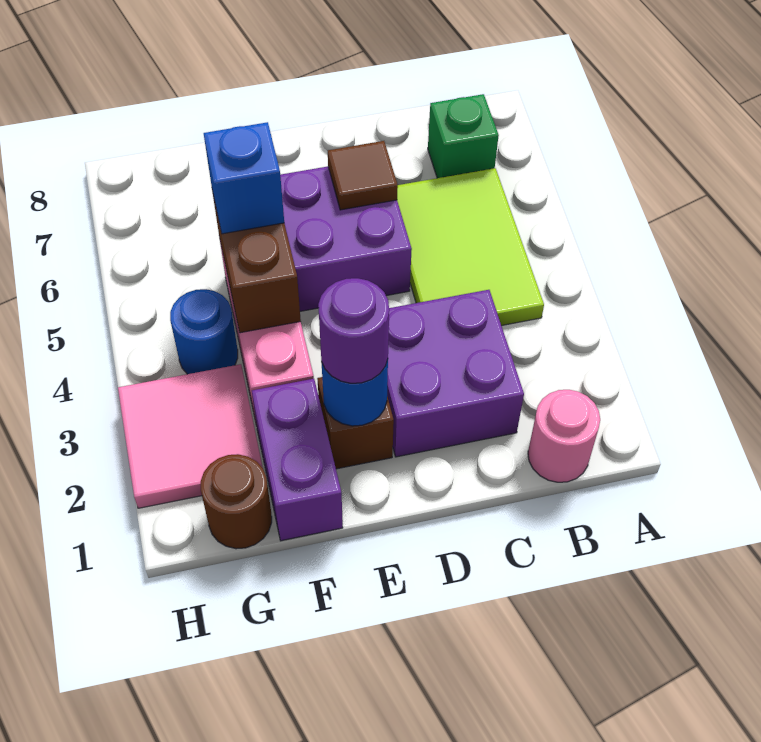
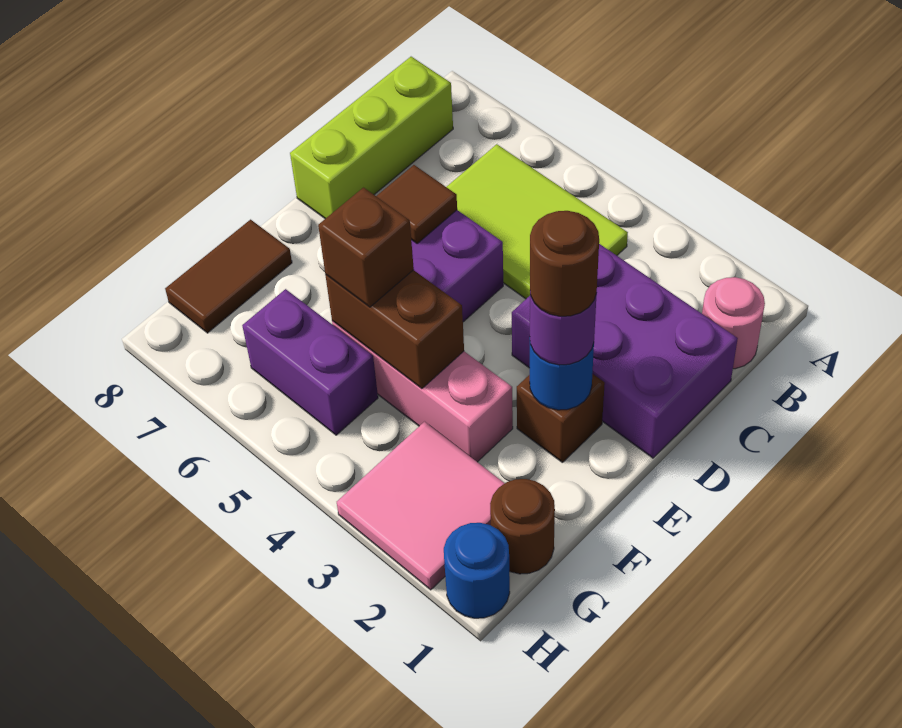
green brick B7 level 1 -> none
none -> lime brick B8:D8 level 1
purple brick C2:D3 level 1 -> purple brick C1:D3 level 1
none -> brown round brick E2 level 4
purple brick F1:F2 level 1 -> purple brick G5:G6 level 1
blue brick F5 level 3 -> brown brick F5 level 3
none -> brown tile F8:G8 level 1
blue round brick G4 level 1 -> blue round brick H1 level 1

